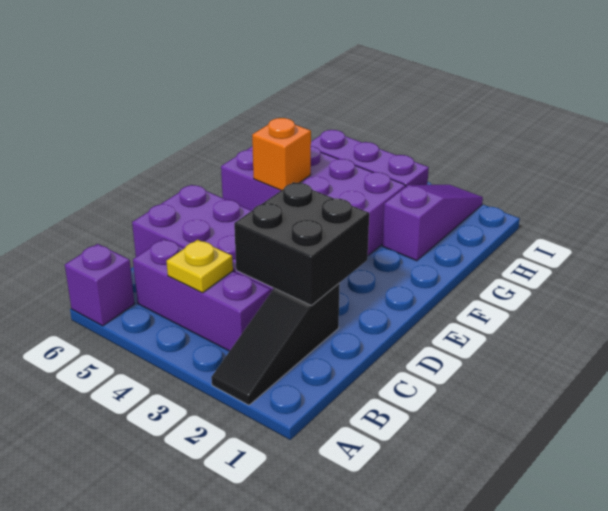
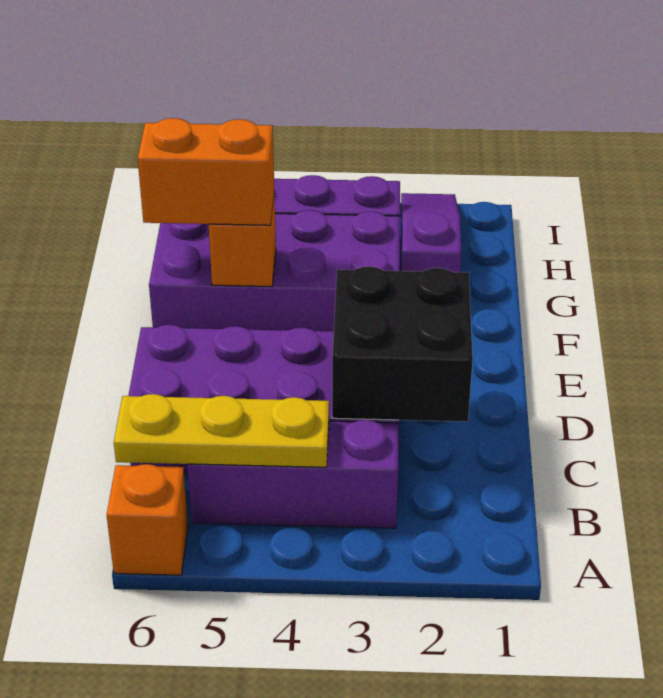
black slope A2:C2 level 1 top C -> none
purple brick A6 level 1 -> orange brick A6 level 1
yellow plate B4 level 2 -> yellow plate B4:B6 level 2
none -> orange brick F5:F6 level 3

